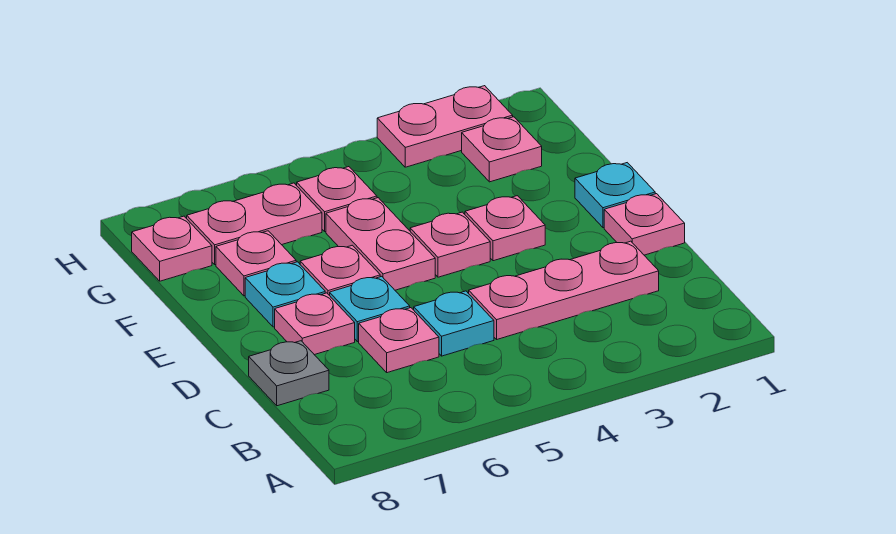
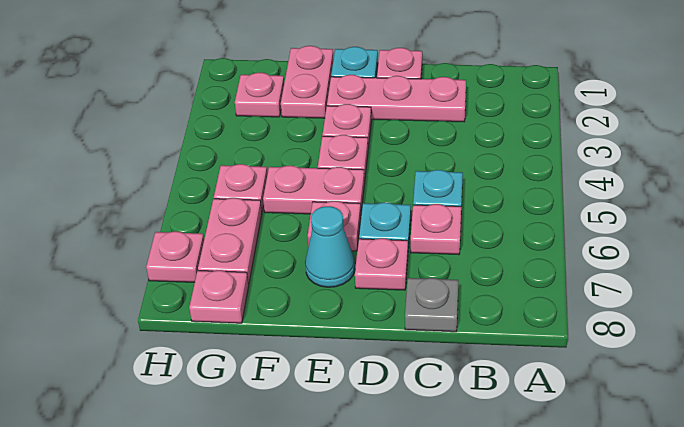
pink plate C2:C4 level 1 -> pink plate C2:E2 level 1
cyan plate E7 level 1 -> cyan cone E7 level 1
pink plate F7 level 1 -> pink plate H7 level 1
pink plate H2:H3 level 1 -> pink plate F1:F2 level 1

